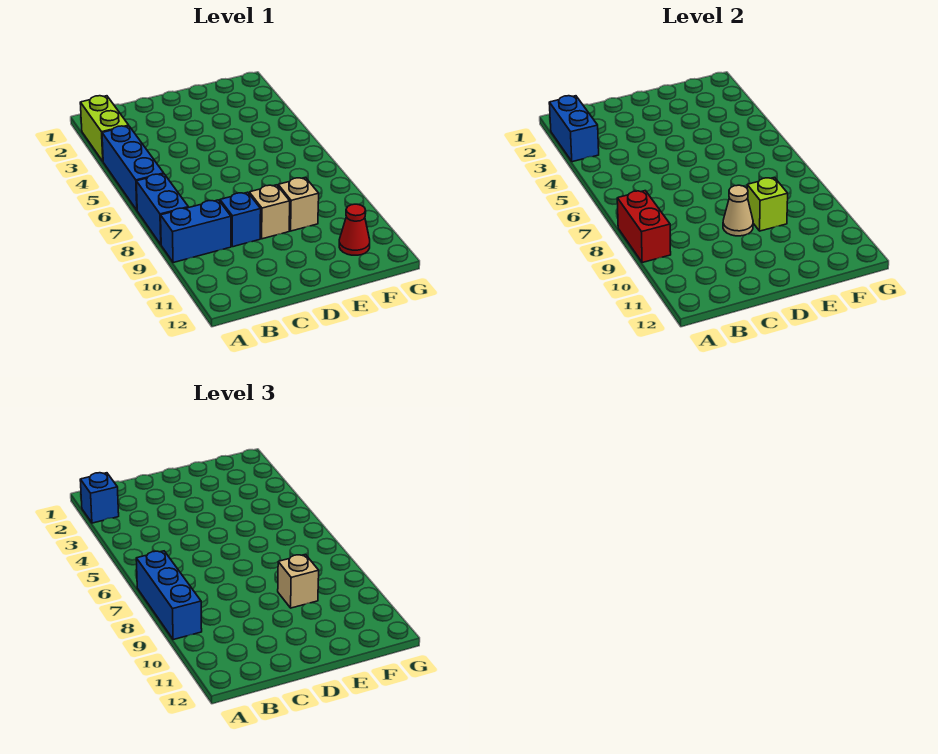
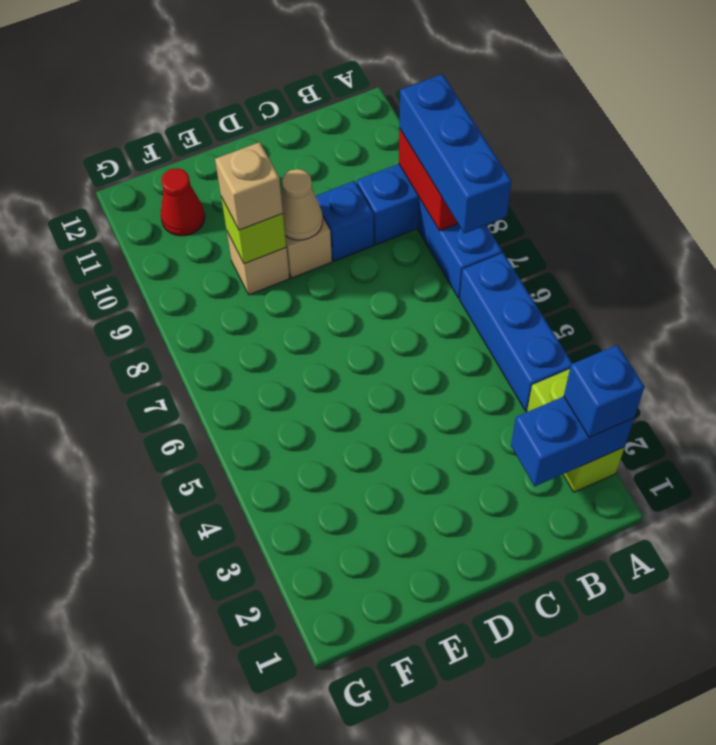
blue brick A2:A3 level 2 -> blue brick A2:B2 level 2

